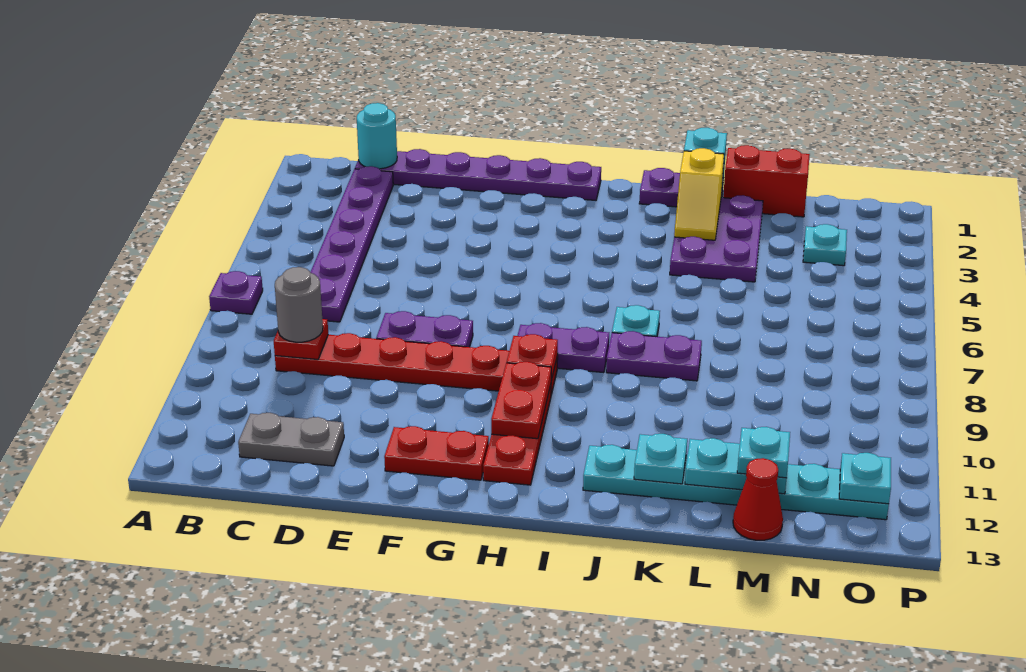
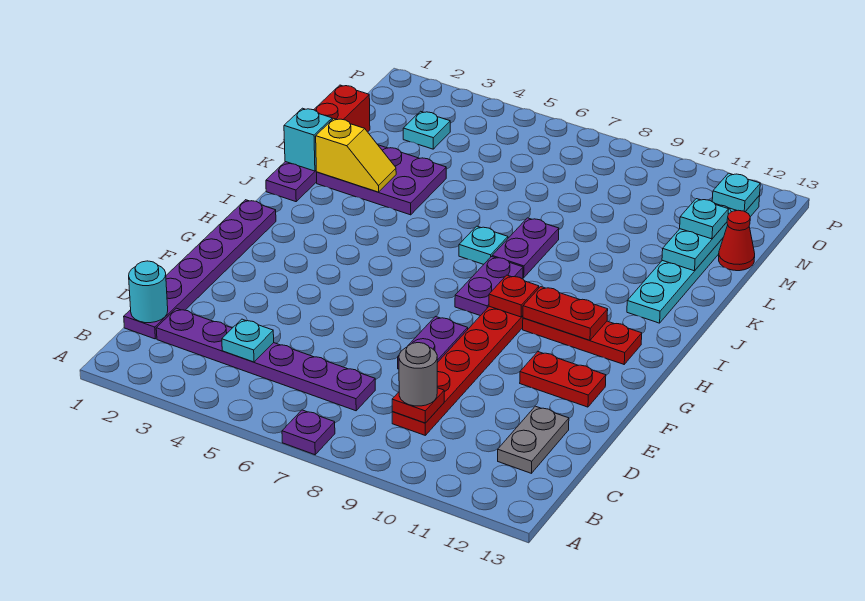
red plate F12:G12 level 1 -> red plate F11:F12 level 1
cyan plate K12 level 2 -> cyan plate C4 level 2

